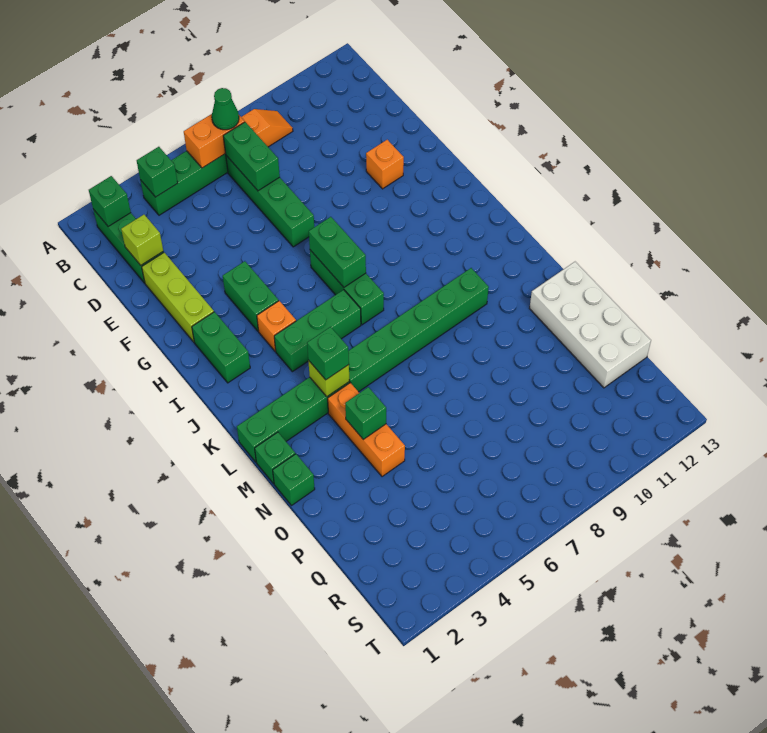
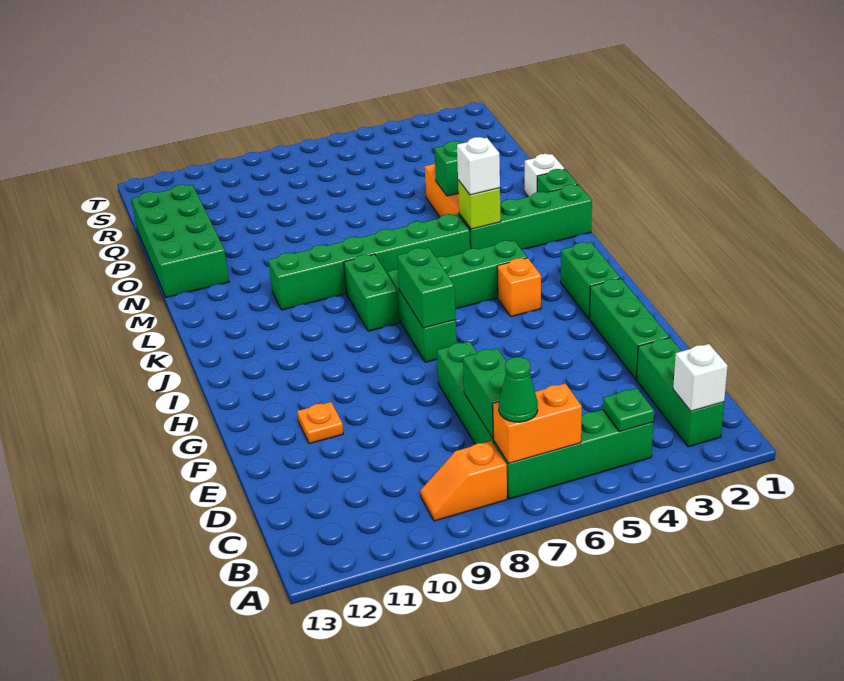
green brick B2 level 2 -> white brick B2 level 2
green brick B4 level 2 -> green plate B4 level 2
lime brick D2 level 2 -> none
lime brick E2:G2 level 1 -> green brick E2:G2 level 1
orange brick F11 level 1 -> orange plate F11 level 1
green brick G4:H4 level 1 -> green brick J8:K8 level 1
green brick L4 level 3 -> white brick L4 level 3
green brick N1 level 1 -> white brick N1 level 1
white brick N12:Q13 level 1 -> green brick N12:Q13 level 1

